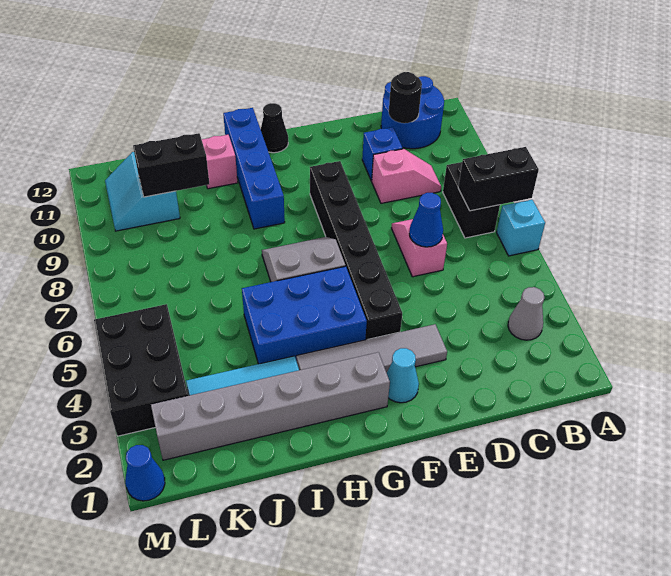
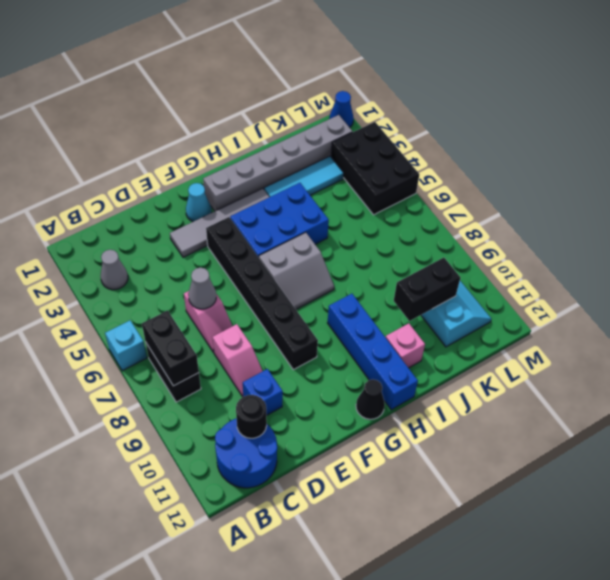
black brick A7:B7 level 2 -> black brick B7:B8 level 2
pink slope C9:D9 level 1 top D -> pink slope D8:D9 level 1 top 8
blue cone D6 level 2 -> grey cone D6 level 2

